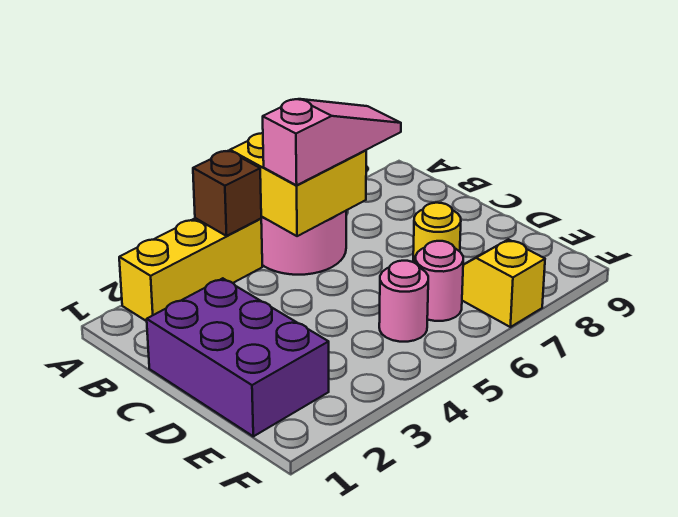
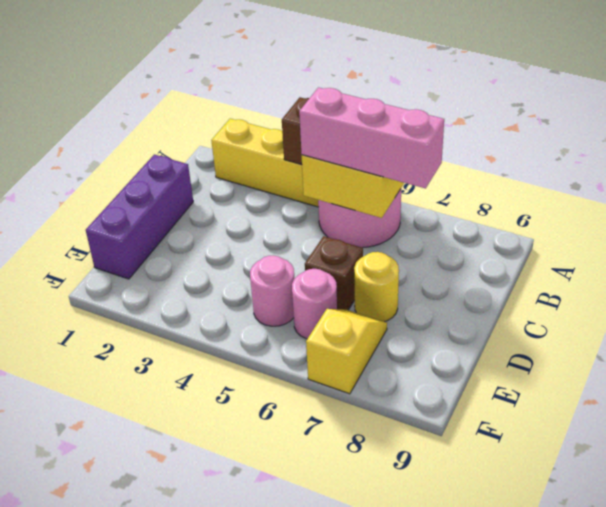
pink slope B5:B7 level 3 top 5 -> pink brick B5:B7 level 3
purple brick C1:E2 level 1 -> purple brick C1:E1 level 1
none -> brown brick D6 level 1

